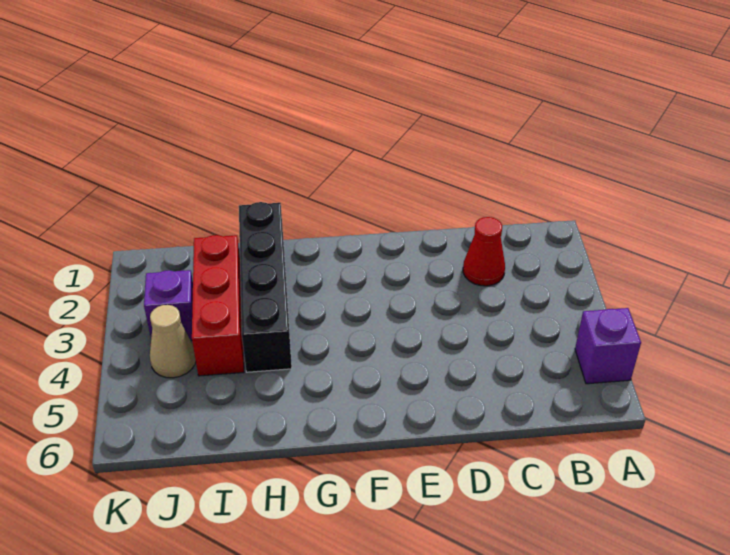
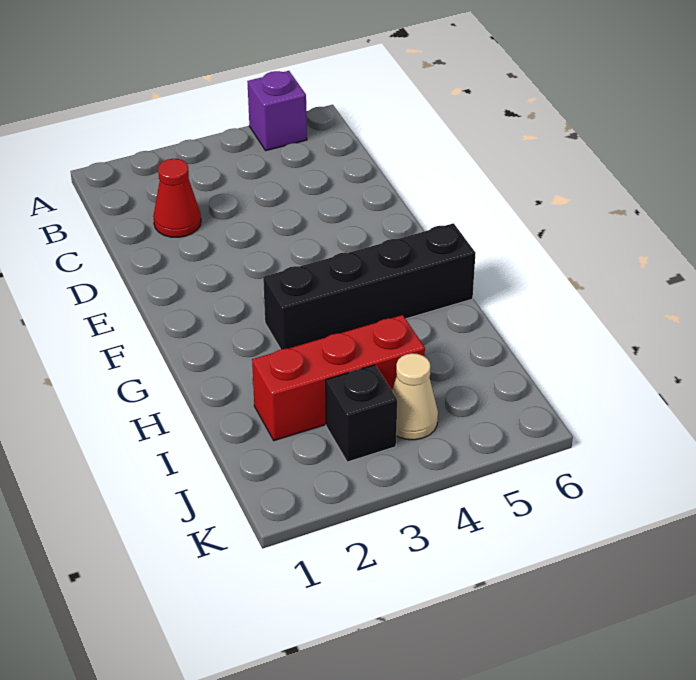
black brick H1:H4 level 1 -> black brick G3:G6 level 1
purple brick J3 level 1 -> black brick J3 level 1

